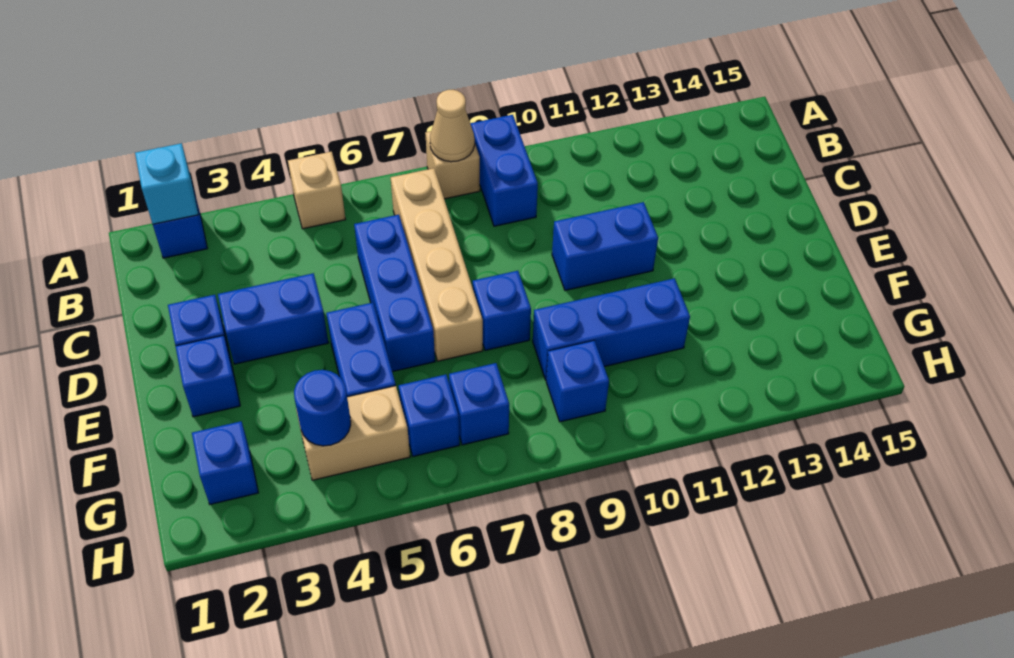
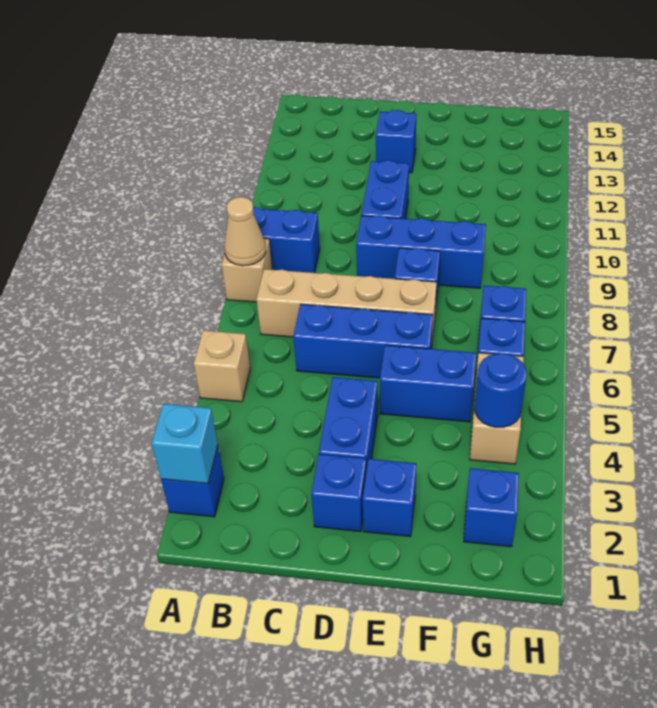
blue brick F9:F11 level 1 -> blue brick D9:F9 level 1
blue brick G9 level 1 -> blue brick D13 level 1

